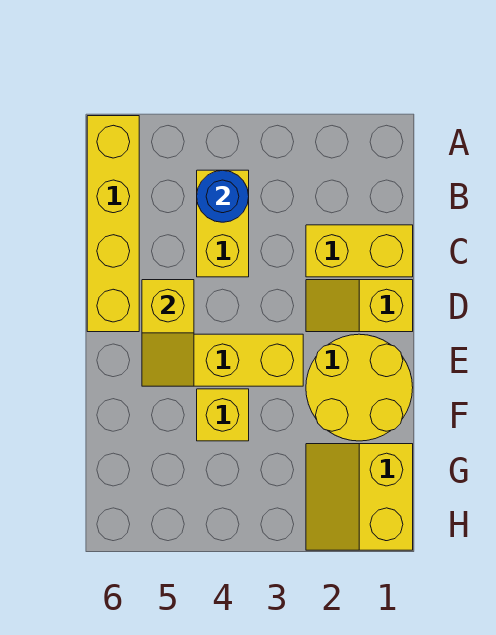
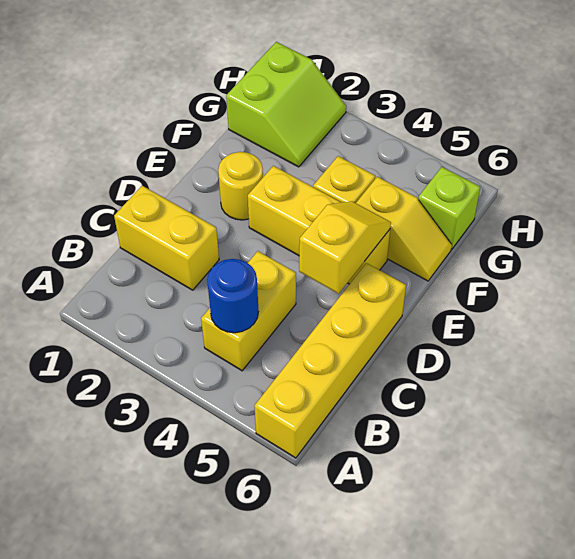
yellow slope D1:D2 level 1 top 1 -> yellow slope F5:F6 level 1 top 5
yellow round brick E1:F2 level 1 -> yellow round brick E2 level 1
yellow slope G1:H2 level 1 top 1 -> lime slope G1:H2 level 1 top 1
none -> lime brick G6 level 1

